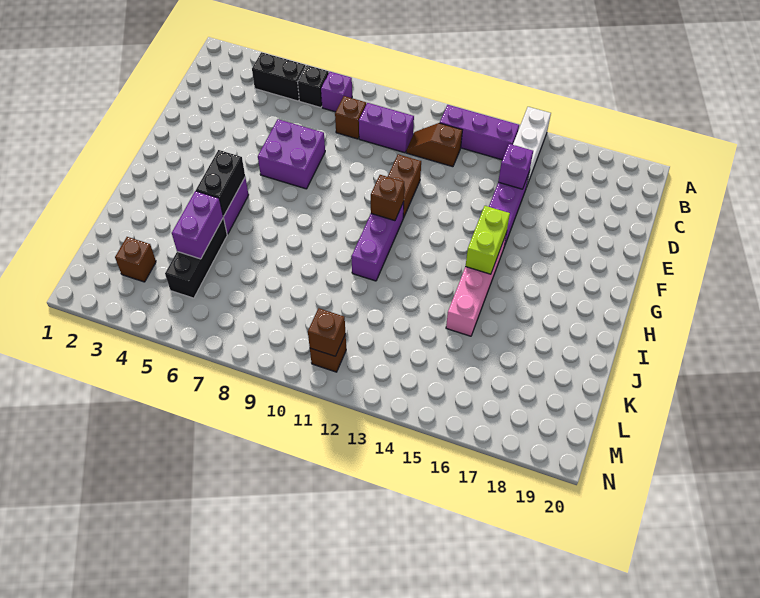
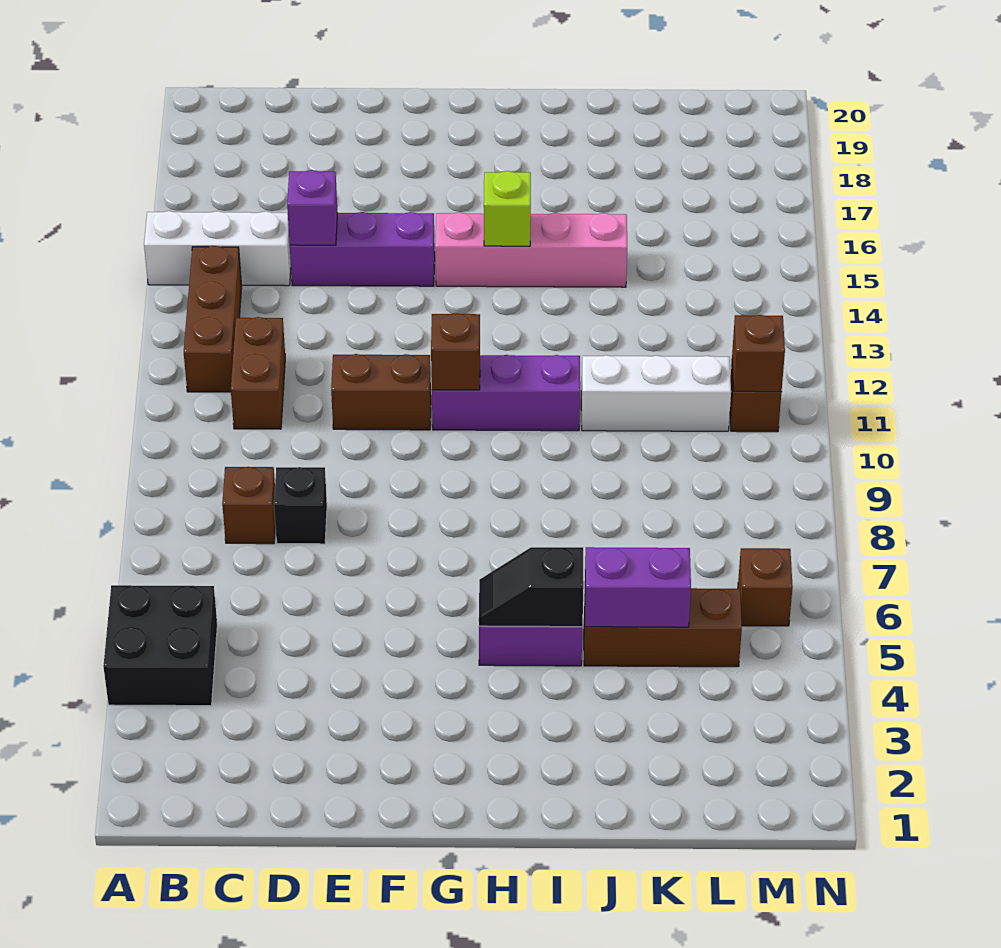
black brick B4:B5 level 1 -> black brick A4:B5 level 1
black brick B6 level 1 -> black brick D8 level 1
purple brick B7 level 1 -> none
purple brick B12:B14 level 1 -> brown brick B12:B14 level 1
purple brick C9:C10 level 1 -> none
brown slope C11:C12 level 1 top 12 -> brown brick C11:C12 level 1
purple brick E6:F7 level 1 -> none
lime brick G15:H15 level 2 -> lime brick H15 level 2
black brick H5:I5 level 2 -> black slope H5:I5 level 2 top I
black brick J5:L5 level 1 -> brown brick J5:L5 level 1
none -> white brick J11:L11 level 1
brown brick L3 level 1 -> brown brick M6 level 1

